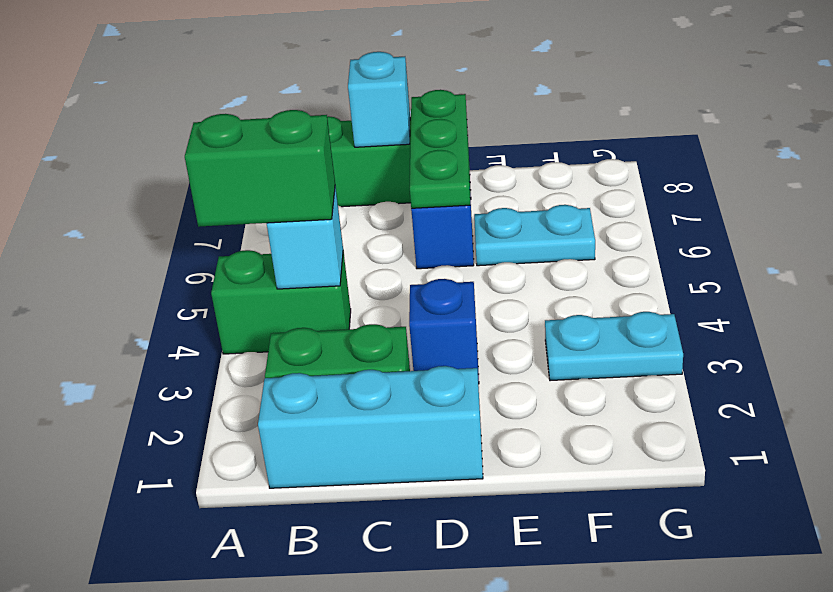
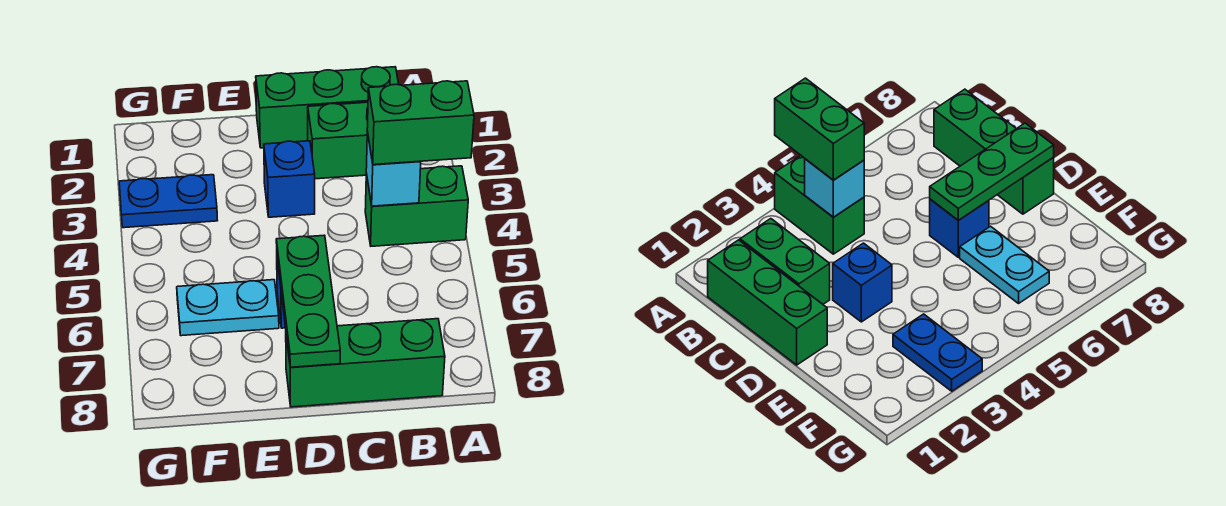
cyan brick B1:D1 level 1 -> green brick B1:D1 level 1
cyan brick C8 level 2 -> none
cyan plate F3:G3 level 1 -> blue plate F3:G3 level 1

